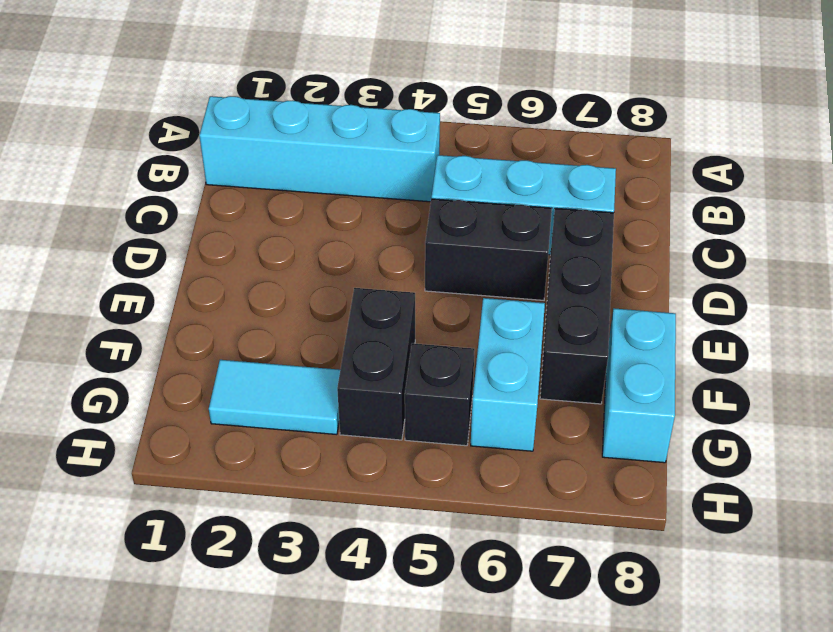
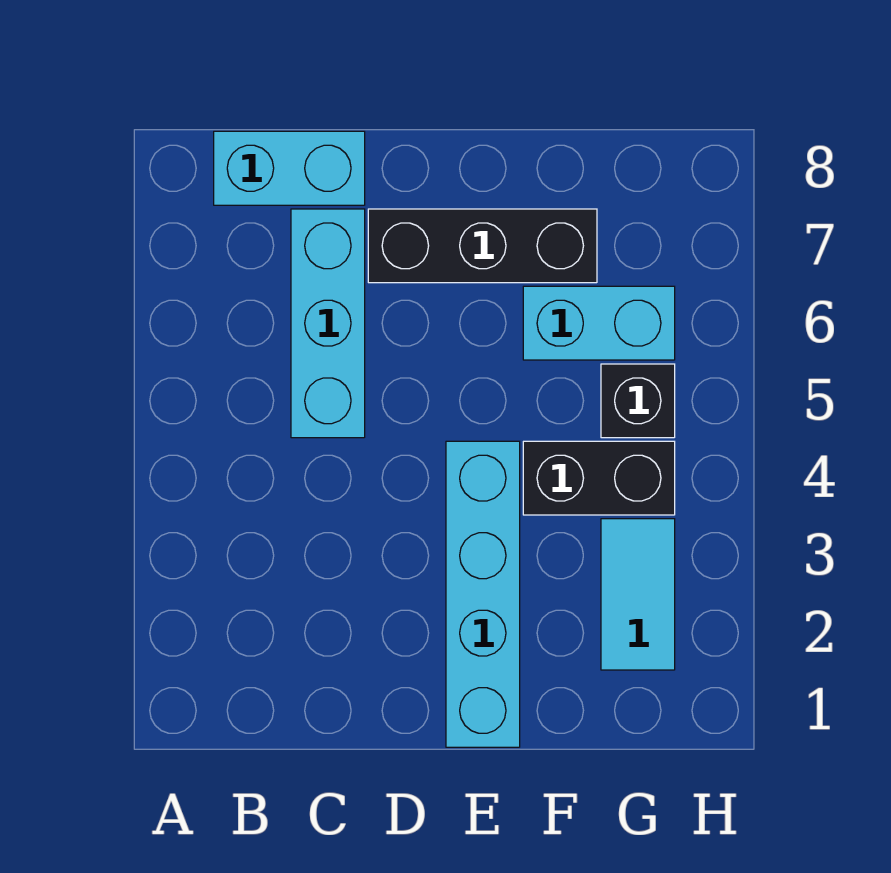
cyan brick B1:B4 level 1 -> cyan brick E1:E4 level 1
black brick D5:D6 level 1 -> none
cyan brick F8:G8 level 1 -> cyan brick B8:C8 level 1

